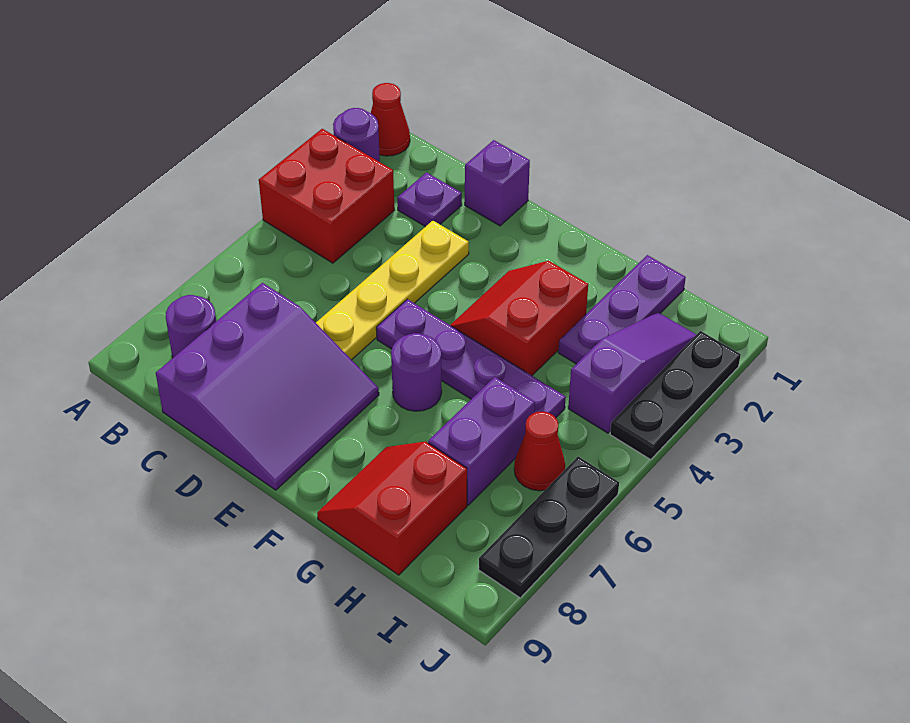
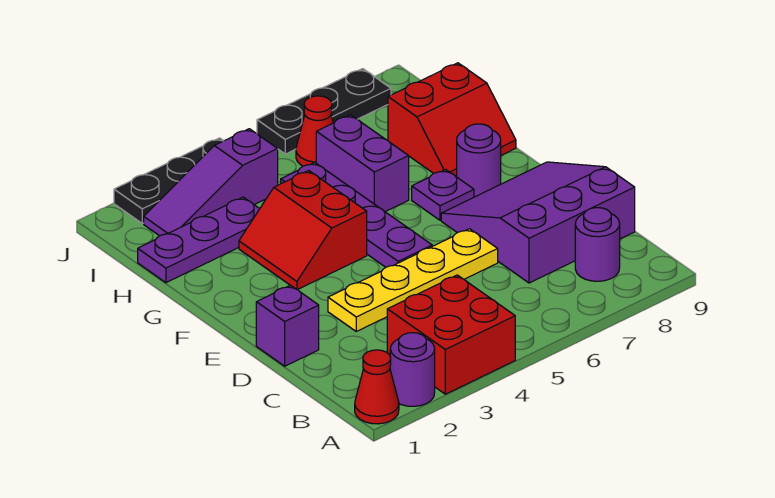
purple plate C2 level 1 -> purple plate F7 level 1
red slope F3:G4 level 1 top G -> red slope F3:G4 level 1 top 4
purple round brick F6 level 1 -> purple round brick F8 level 1
purple brick H6:H7 level 1 -> purple brick G6:H6 level 1

